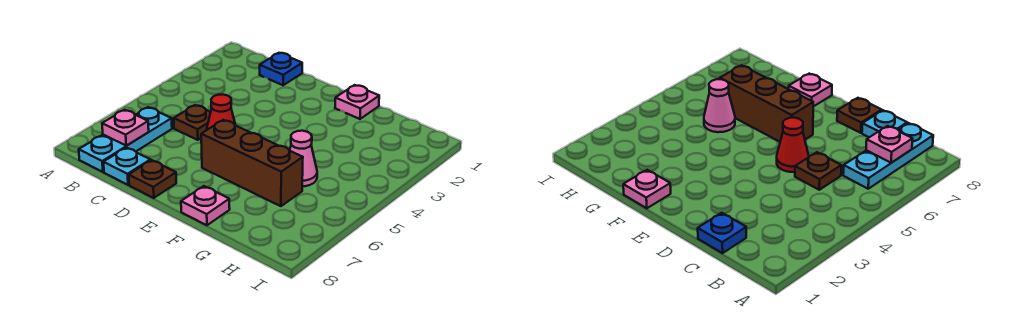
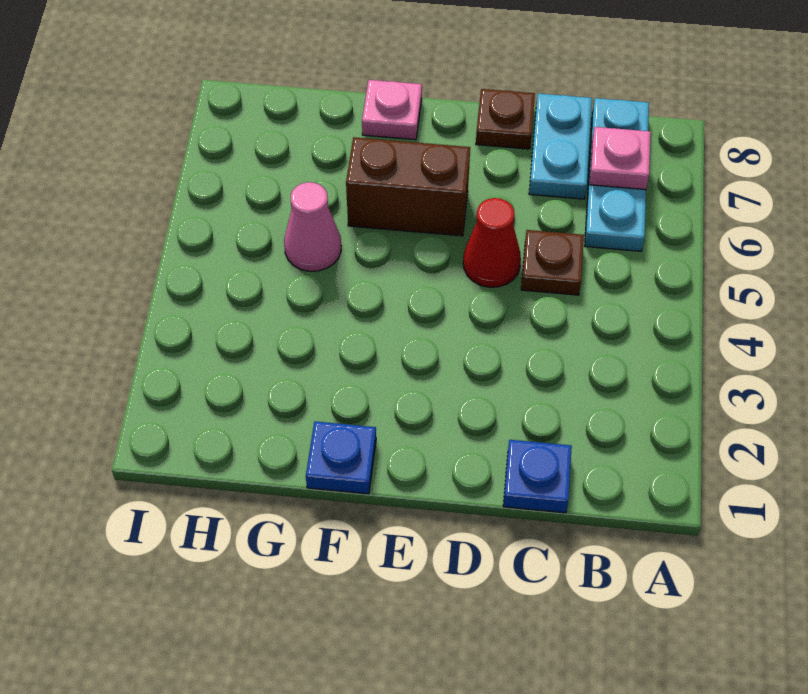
cyan plate C8 level 1 -> cyan plate C7:C8 level 1
brown brick E6:G6 level 1 -> brown brick E6:F6 level 1
pink plate F1 level 1 -> blue plate F1 level 1

